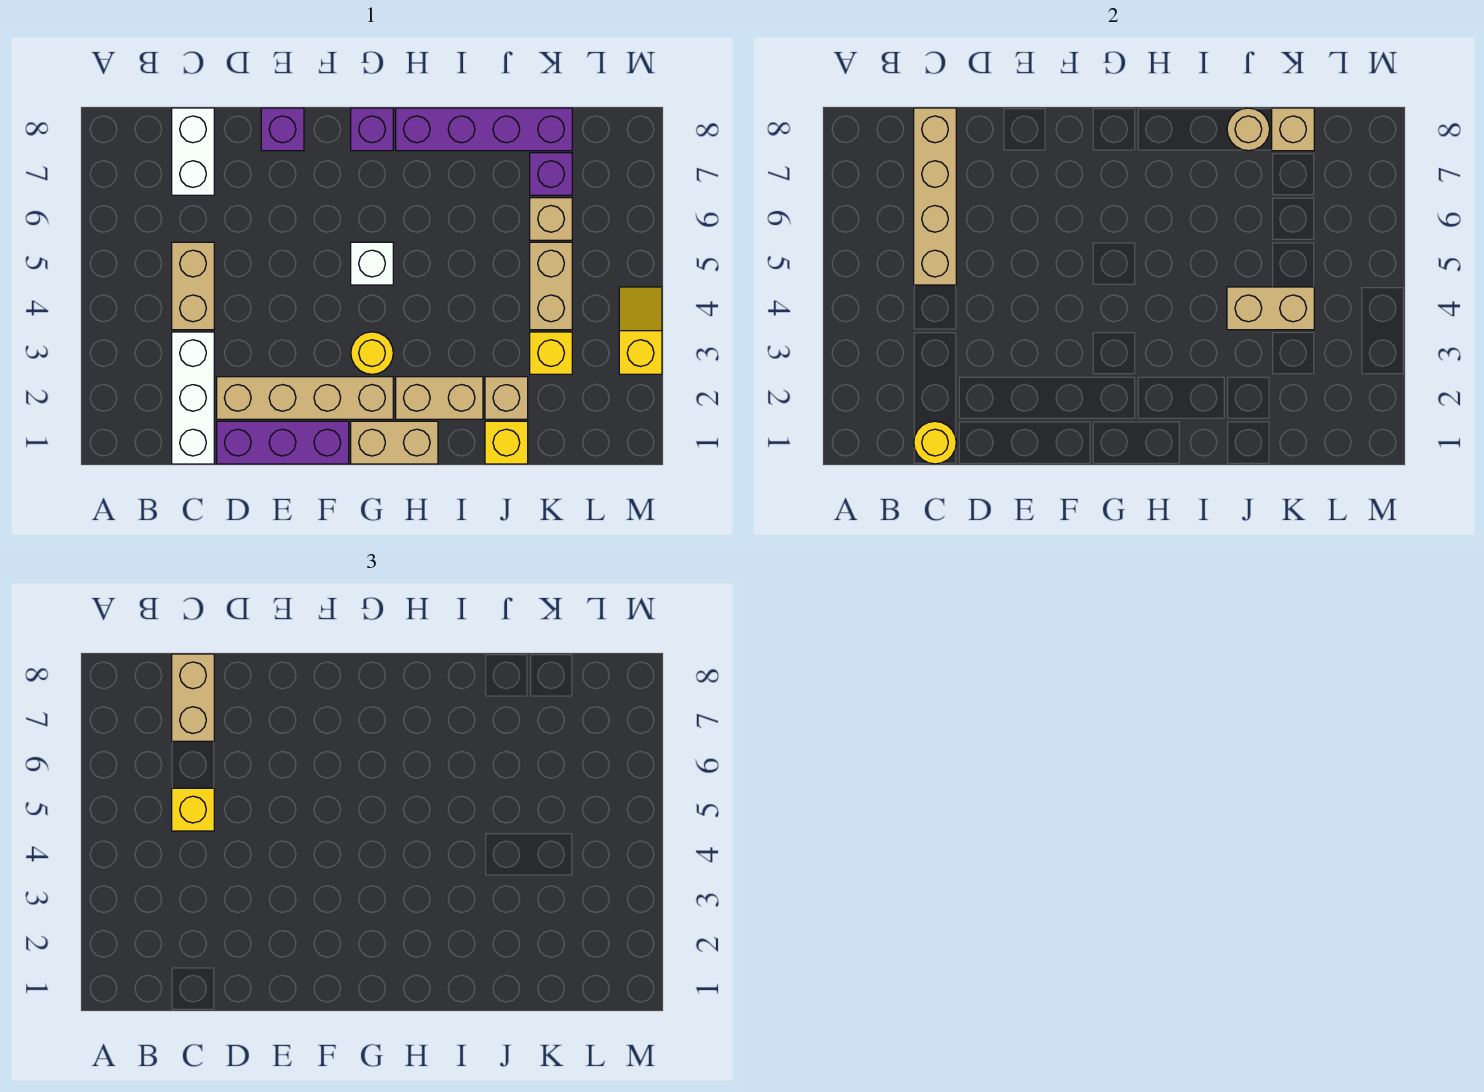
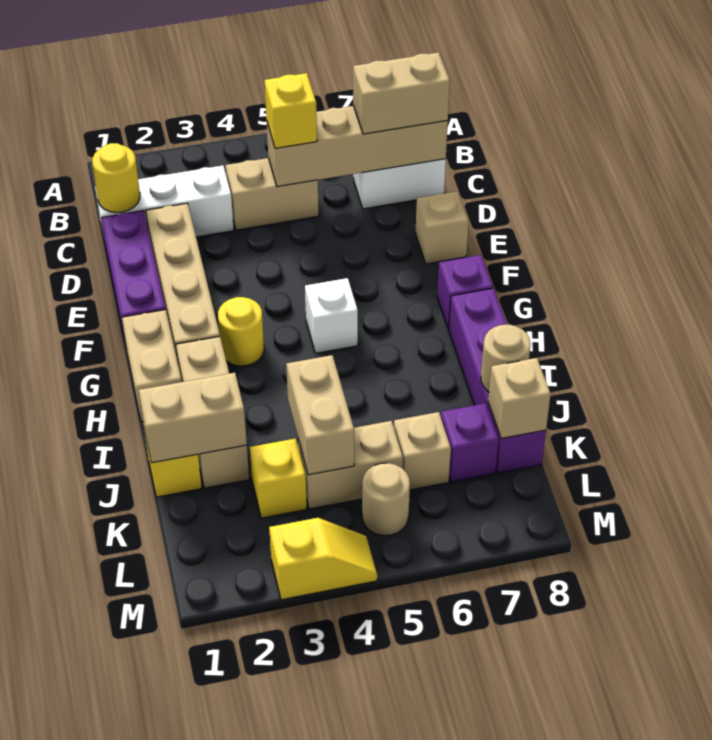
purple brick E8 level 1 -> tan brick E8 level 1
none -> tan brick J1:J2 level 2
none -> tan round brick L5 level 1

